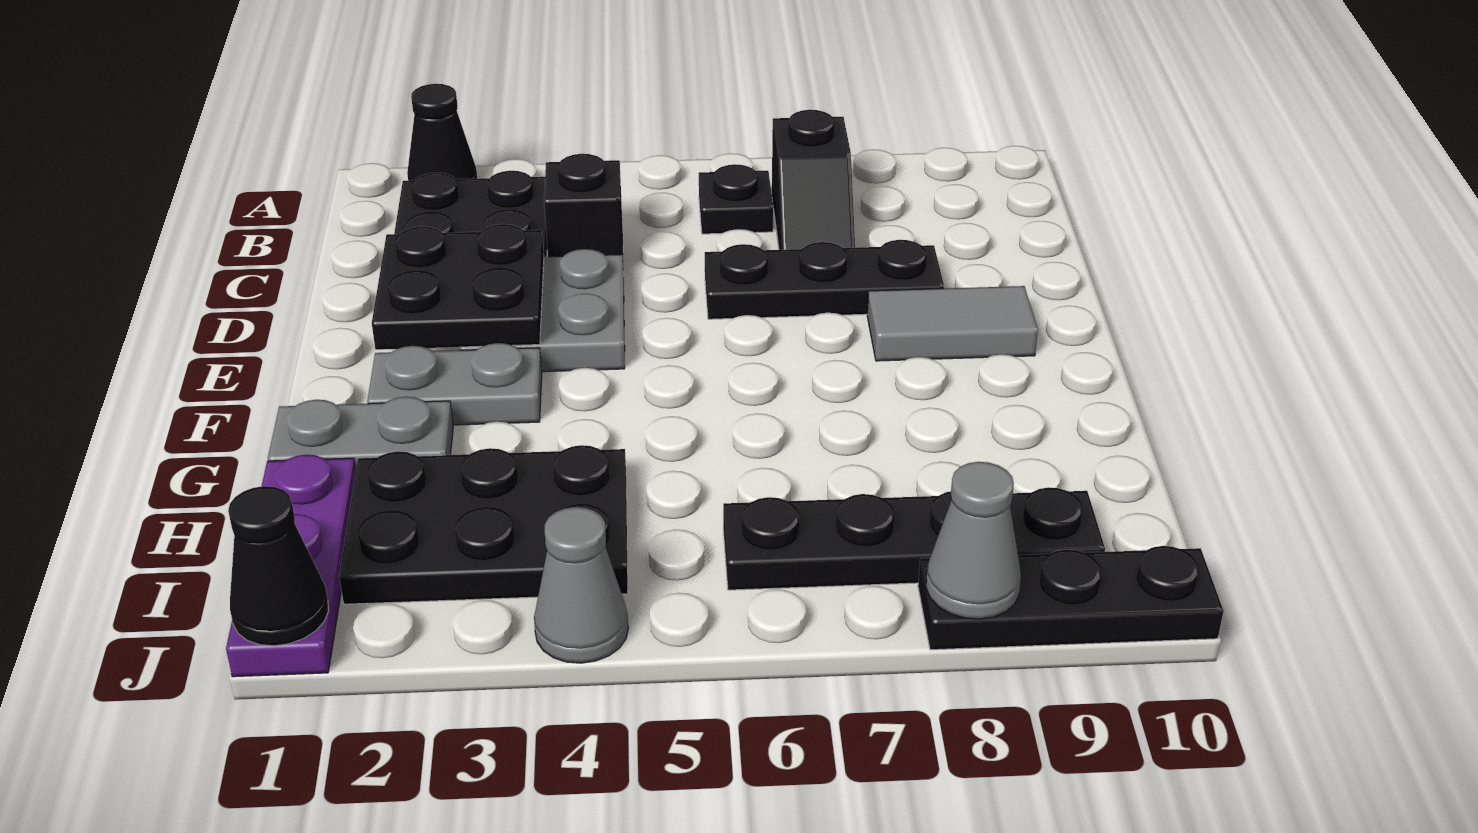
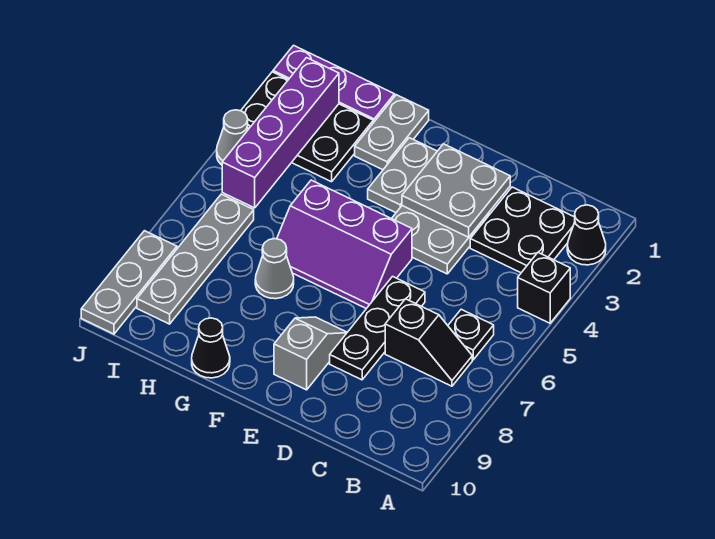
black slope B7:C7 level 1 top B -> black slope B7:C7 level 1 top C
black brick C4 level 1 -> black brick A4 level 1
black plate D2:E3 level 2 -> grey plate D2:E3 level 2
none -> purple slope E5:G6 level 1 top 5
grey tile E8:E9 level 1 -> grey slope E8:E9 level 1 top 9
black plate H2:I4 level 1 -> black plate H2:J3 level 1
none -> purple brick I2:I5 level 2
black plate I6:I9 level 1 -> grey plate I6:I9 level 1
black cone J1 level 2 -> black cone G10 level 1
black plate J8:J10 level 1 -> grey plate J8:J10 level 1
grey cone J8 level 2 -> grey cone G7 level 1

